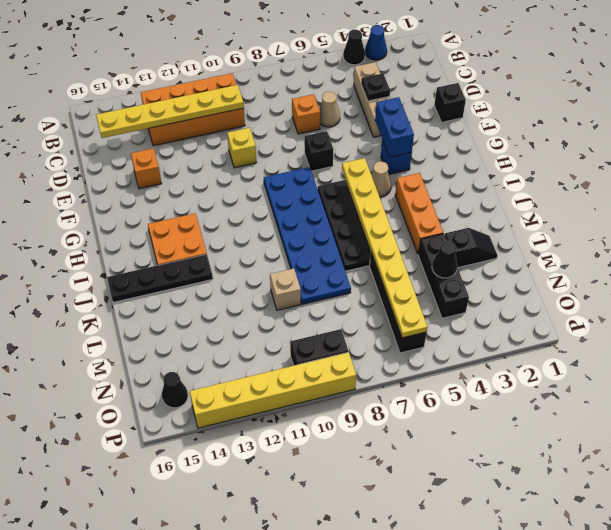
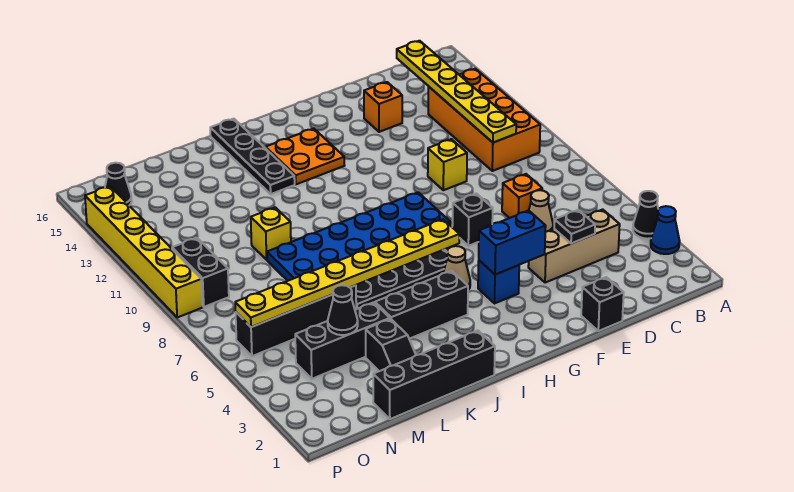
orange brick I4:K4 level 1 -> black brick I4:K4 level 1
none -> black brick J1:M1 level 1
tan brick L10 level 1 -> yellow brick L10 level 1

